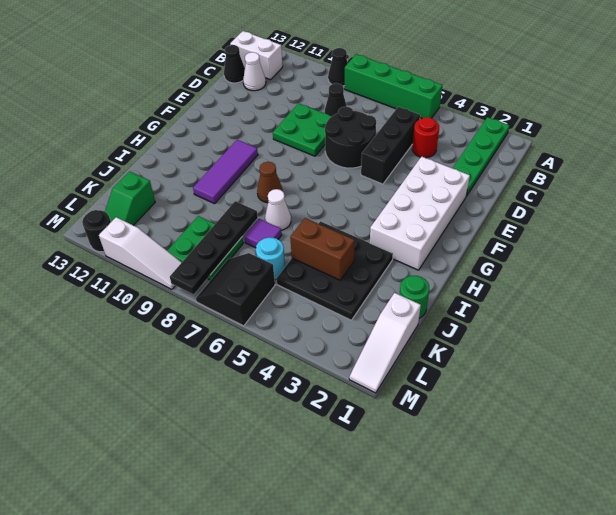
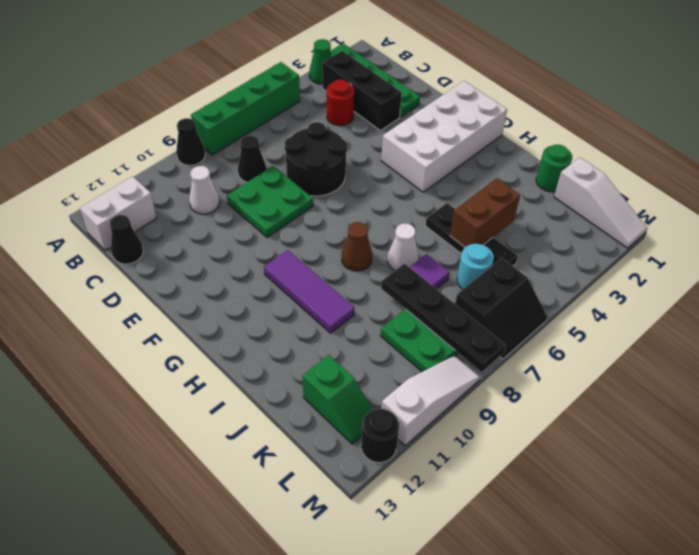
none -> green cone A3 level 1
black brick C5:E5 level 1 -> black brick B3:D3 level 1
white cone C12 level 1 -> white cone C10 level 1
white brick E2:H3 level 1 -> white brick F1:G4 level 1
black plate I3:K5 level 1 -> black plate I5:K5 level 1
black slope L6:M7 level 1 top 6 -> black slope L6:M7 level 1 top L

